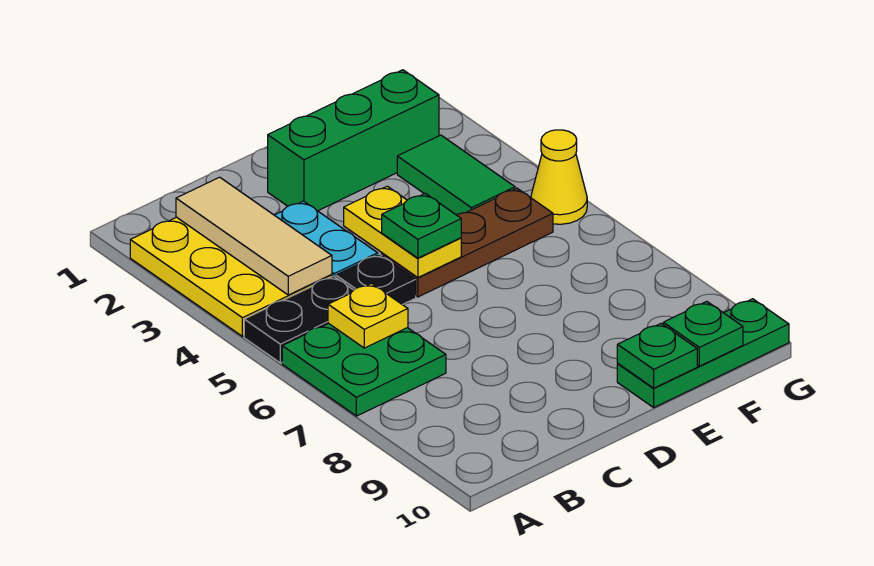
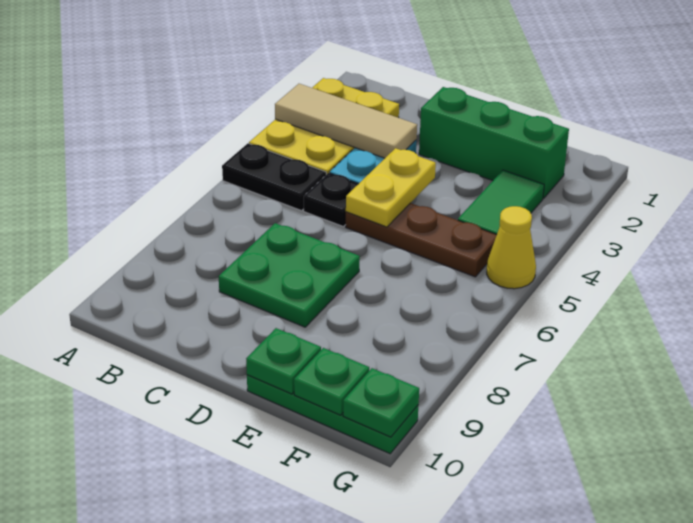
green plate A6:B7 level 1 -> green plate C7:D8 level 1
tan tile B2:B4 level 2 -> tan tile A3:C3 level 2
yellow plate B6 level 2 -> none
green plate D5 level 3 -> green plate G10 level 2

